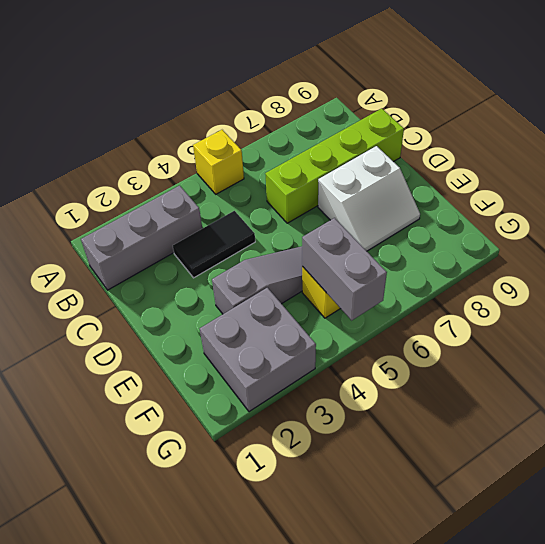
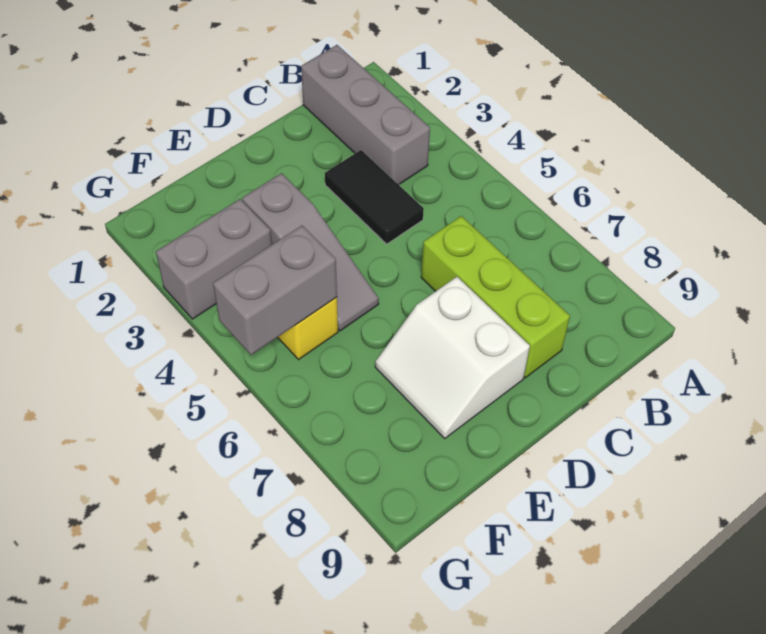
yellow brick A5 level 1 -> none
lime brick C6:C9 level 1 -> lime brick C6:C8 level 1
grey brick F2:G3 level 1 -> grey brick F3:G3 level 1

